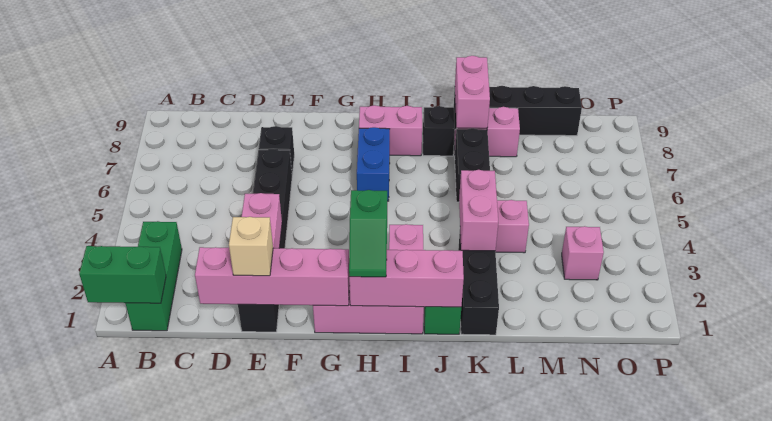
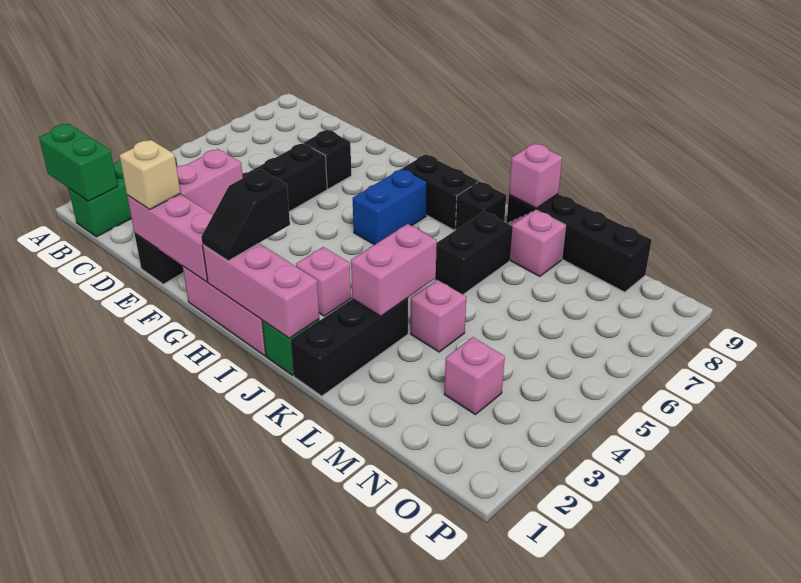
pink brick D1:G1 level 2 -> pink brick E1:G1 level 2
green slope H1:H2 level 3 top 2 -> black slope H1:H2 level 3 top 2
pink brick H8:I8 level 1 -> black brick H8:I8 level 1
pink brick K8:K9 level 2 -> pink brick K9 level 2

